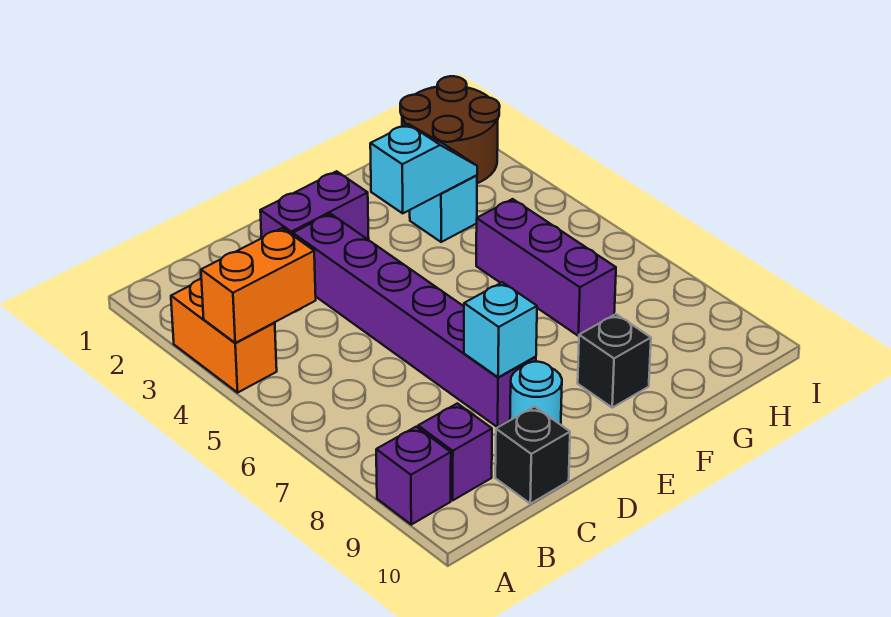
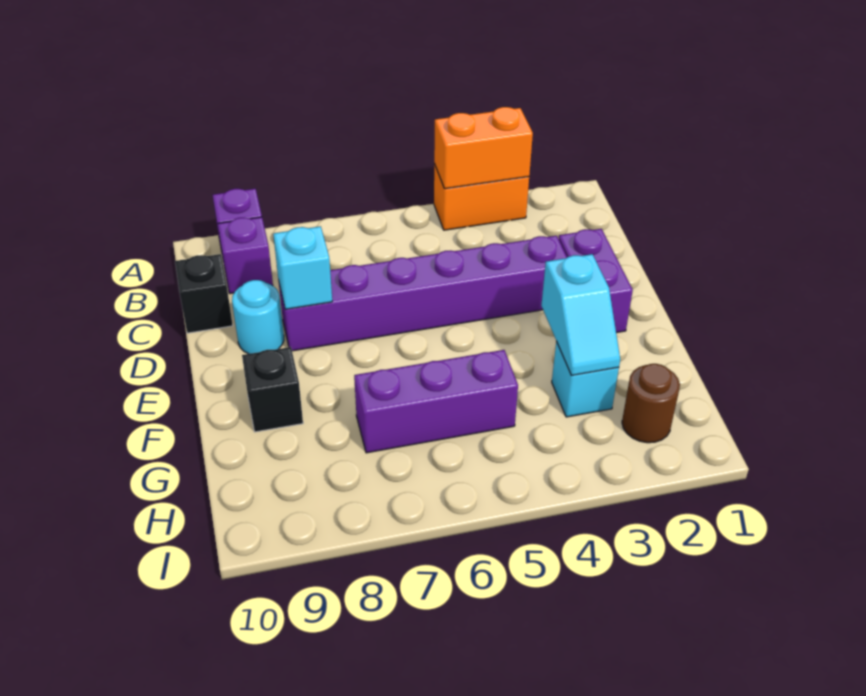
orange brick A4:B4 level 2 -> orange brick A3:A4 level 2
brown round brick H1:I2 level 1 -> brown round brick H2 level 1

